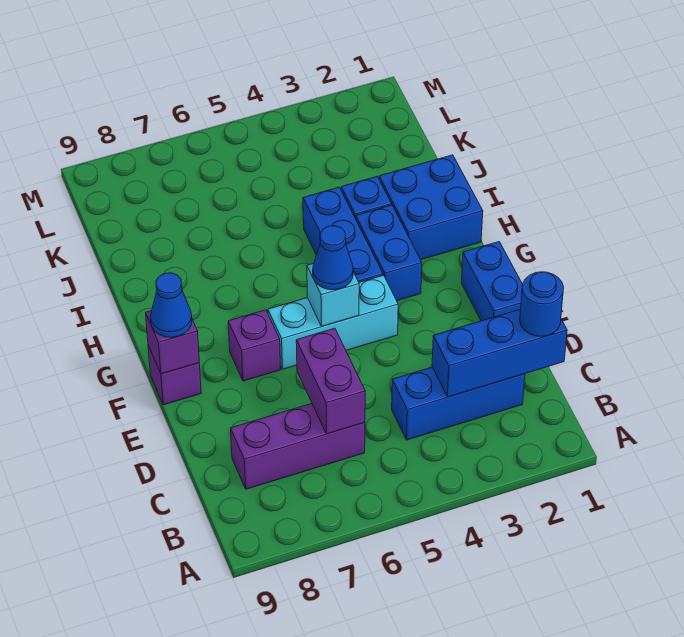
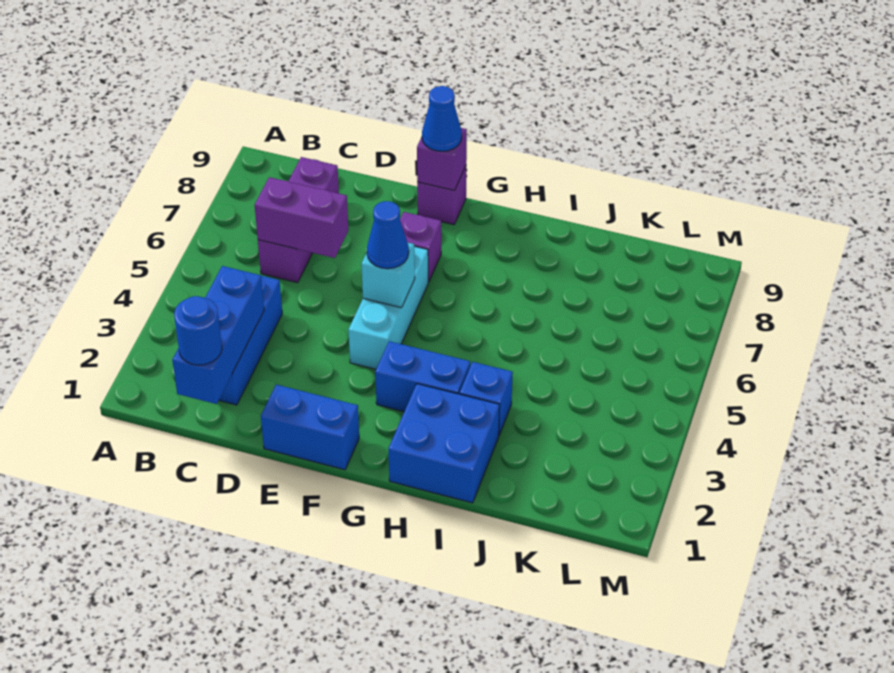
blue brick G4:I4 level 1 -> none

